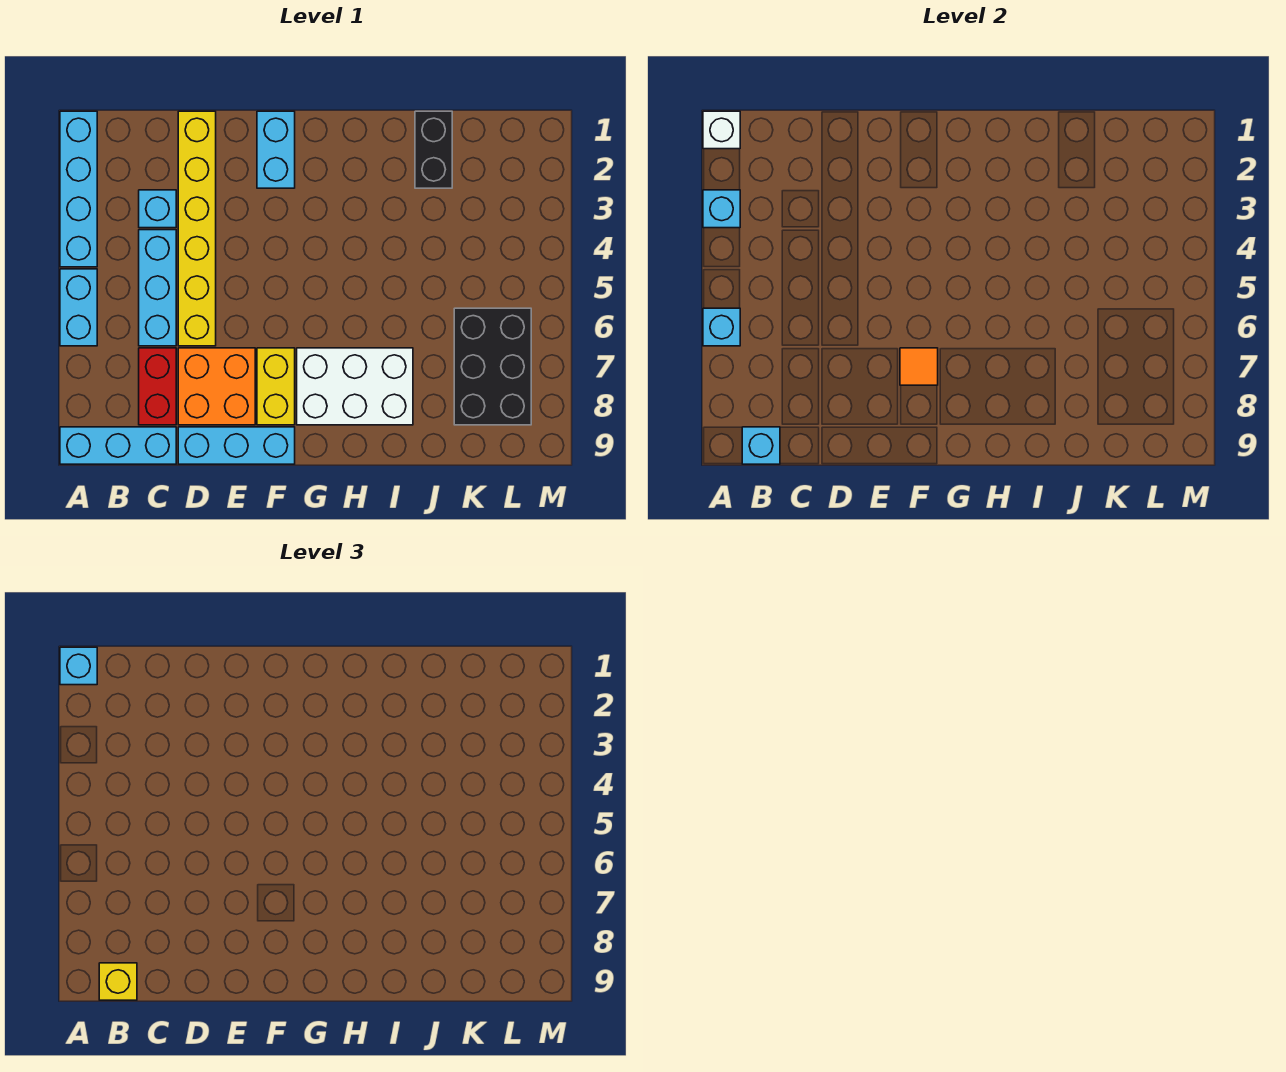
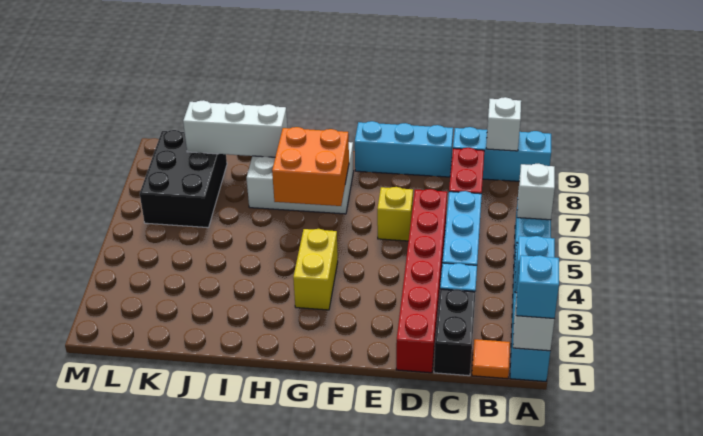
cyan brick A6 level 2 -> white brick A6 level 2
cyan brick B9 level 2 -> white brick B9 level 2
yellow brick B9 level 3 -> yellow brick E6 level 1
yellow brick D1:D6 level 1 -> red brick D1:D6 level 1
orange brick D7:E8 level 1 -> orange brick G6:H7 level 2
cyan brick F1:F2 level 1 -> none
yellow brick F7:F8 level 1 -> yellow brick G3:G4 level 1
orange tile F7 level 2 -> orange tile B1 level 1
none -> white brick I8:K8 level 2
black brick J1:J2 level 1 -> black brick C1:C2 level 1

